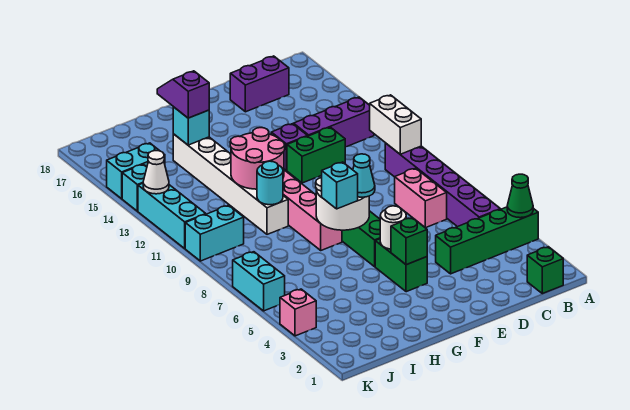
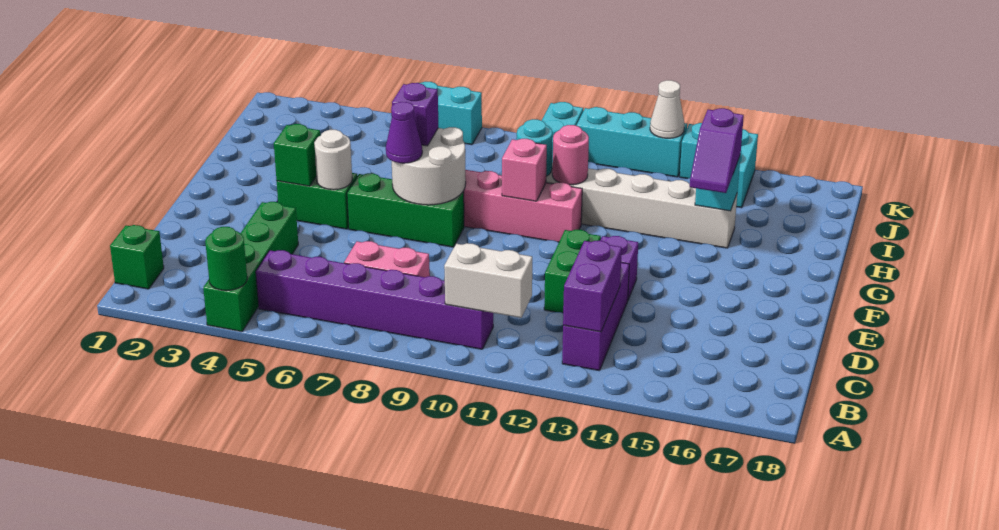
green cone A4 level 2 -> green round brick A4 level 2
purple brick C17:D17 level 1 -> purple brick B13:C13 level 2
cyan cone F7 level 3 -> purple cone F7 level 3
cyan brick G7 level 3 -> purple brick G7 level 3
pink round brick G11:H12 level 2 -> pink round brick H11 level 2
purple slope H15:H16 level 3 top 15 -> purple slope G15:H15 level 3 top H
pink brick K4 level 1 -> pink brick G10 level 2

